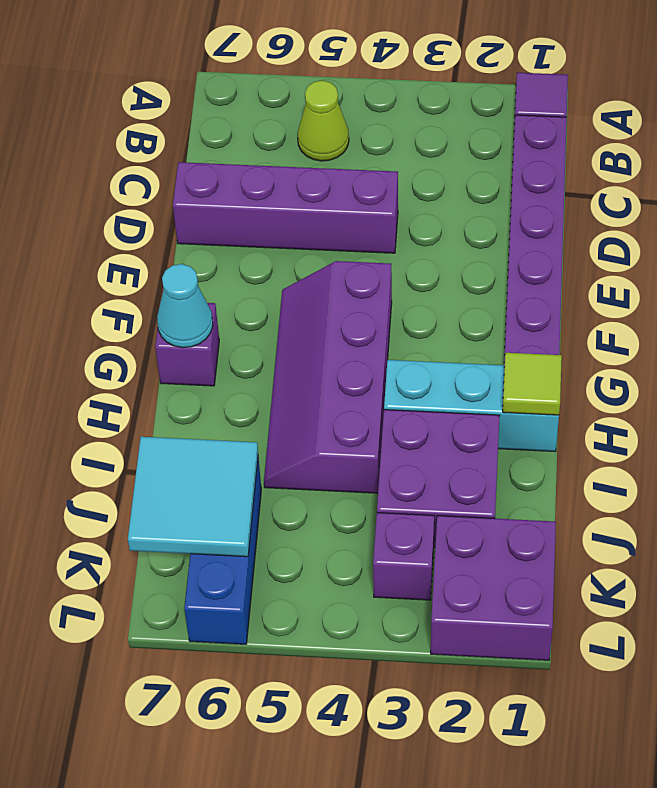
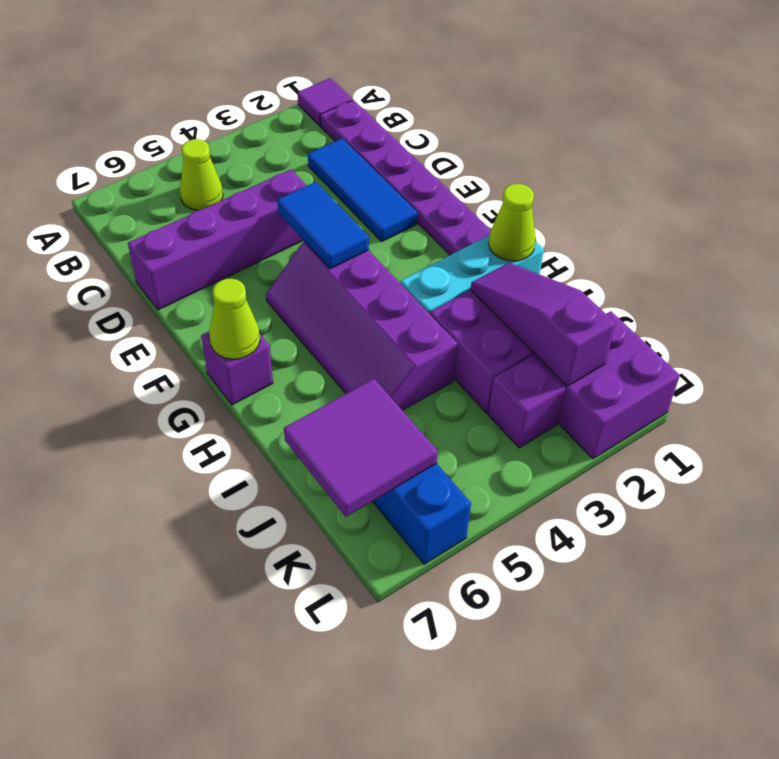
none -> blue tile C2:E2 level 1
none -> blue tile E4:F4 level 2
cyan cone G7 level 2 -> lime cone G7 level 2
lime tile H1 level 2 -> lime cone H1 level 2
none -> purple slope I2:K2 level 2 top K
cyan tile J6:K7 level 2 -> purple tile J6:K7 level 2

